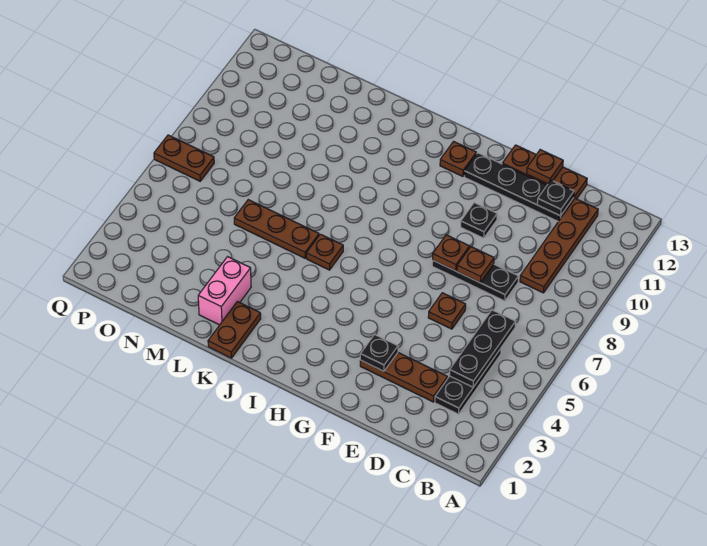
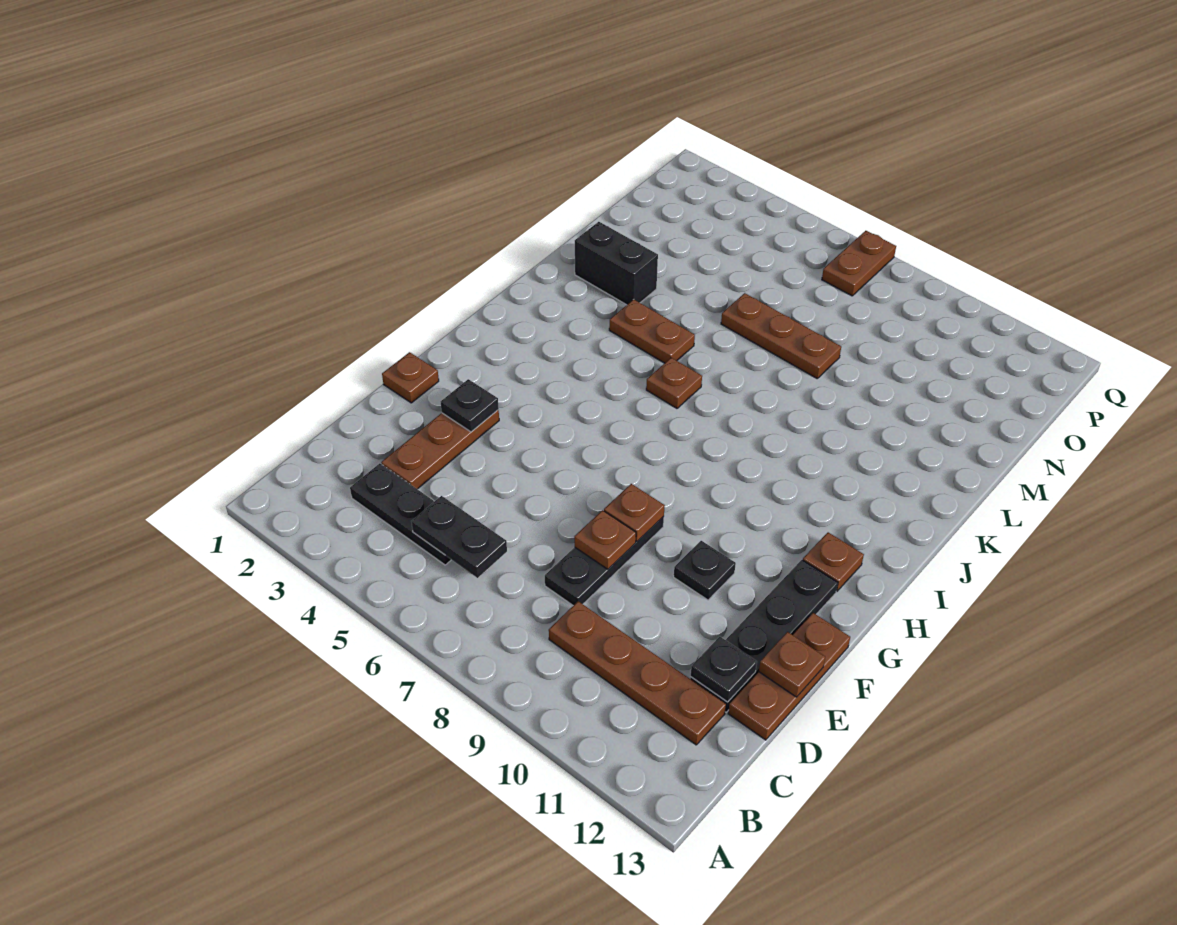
black plate C4:C6 level 2 -> black plate C5:C6 level 2
brown plate E6 level 1 -> brown plate F1 level 1
brown plate K1:K2 level 1 -> brown plate K4:K5 level 1
brown plate K6:M6 level 1 -> brown plate M6:M8 level 1
pink brick L2:L3 level 1 -> black brick L2:L3 level 1

